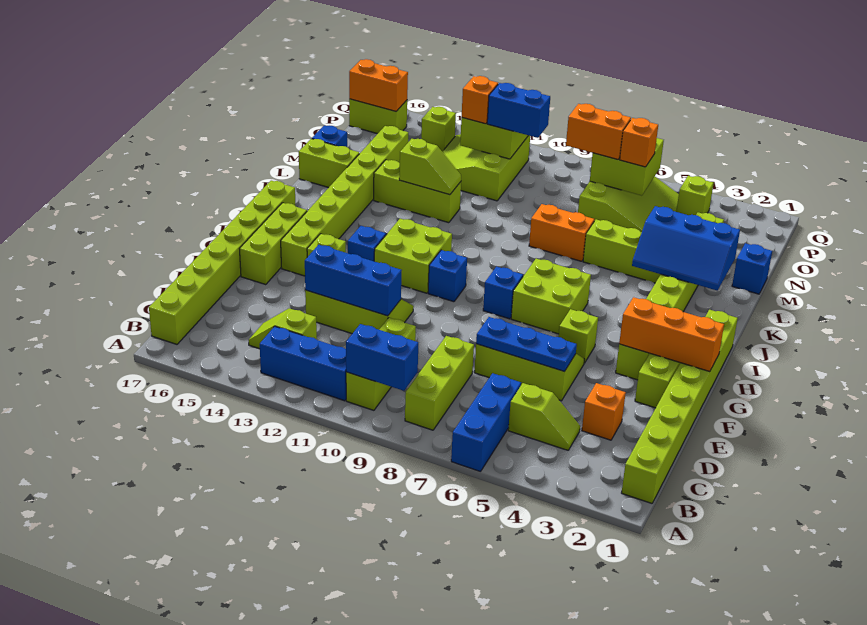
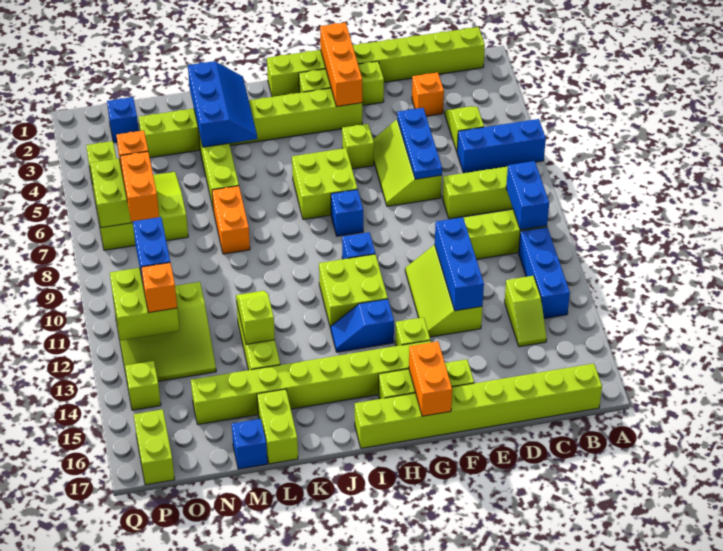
blue brick M1 level 1 -> blue brick O2 level 1
orange brick P16:P17 level 2 -> orange brick G16:G17 level 2

